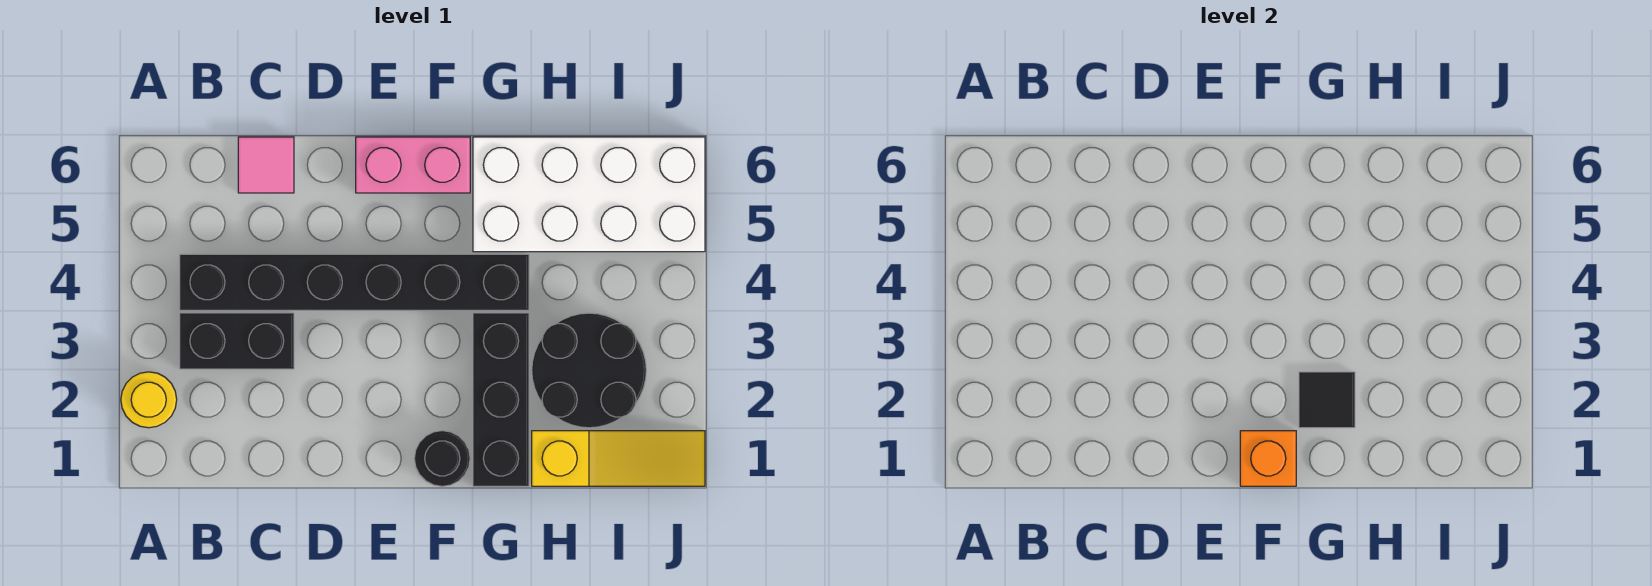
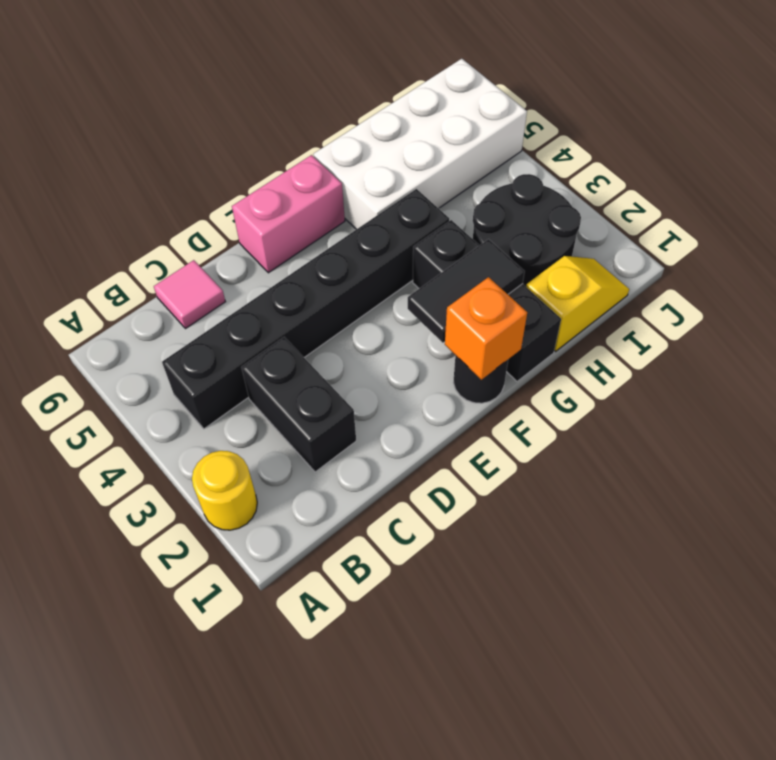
black brick B3:C3 level 1 -> black brick C2:C3 level 1
black tile G2 level 2 -> black tile F2:G2 level 2
yellow slope H1:J1 level 1 top H -> yellow slope H1:I1 level 1 top H

